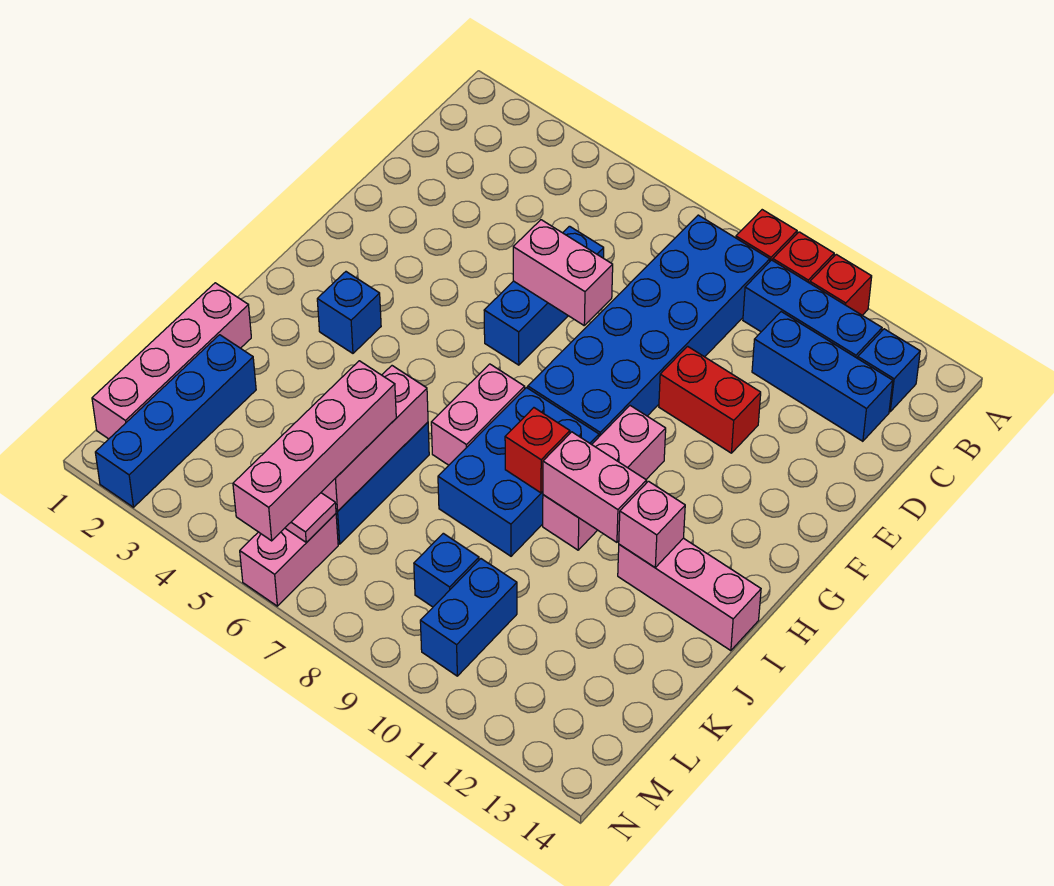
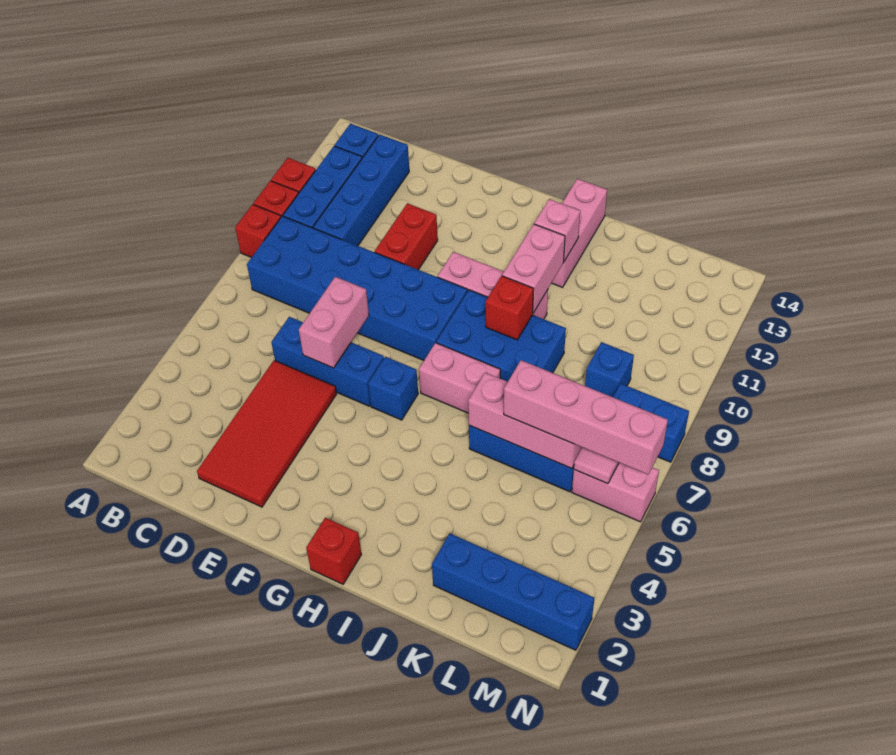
blue brick C11:C13 level 1 -> blue brick C10:C13 level 1
none -> red tile D2:E5 level 1
none -> red brick H1 level 1
blue brick H3 level 1 -> blue brick G6 level 1
pink brick J1:M1 level 1 -> none
blue brick L10:M10 level 1 -> blue brick M8:N8 level 1

